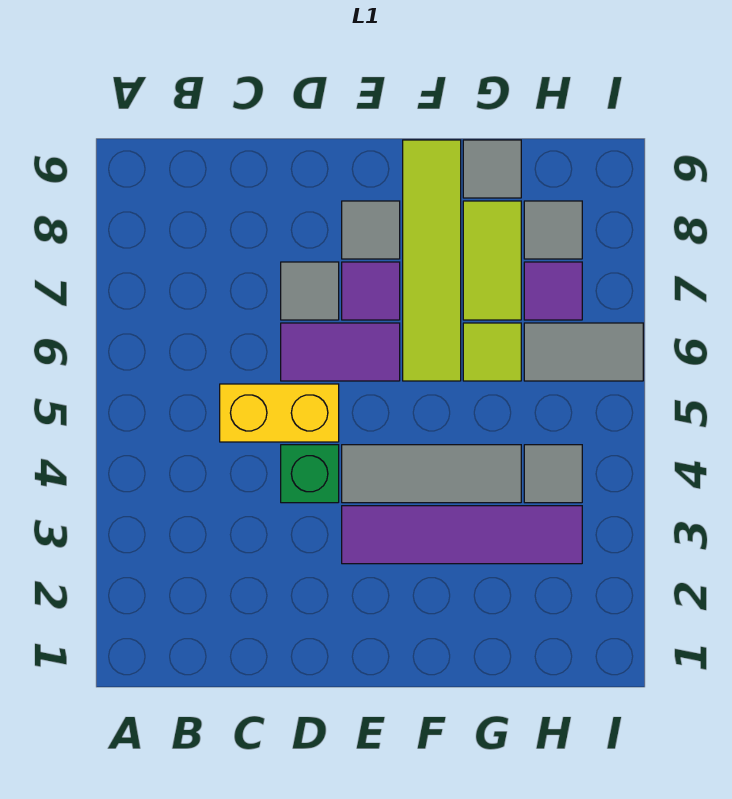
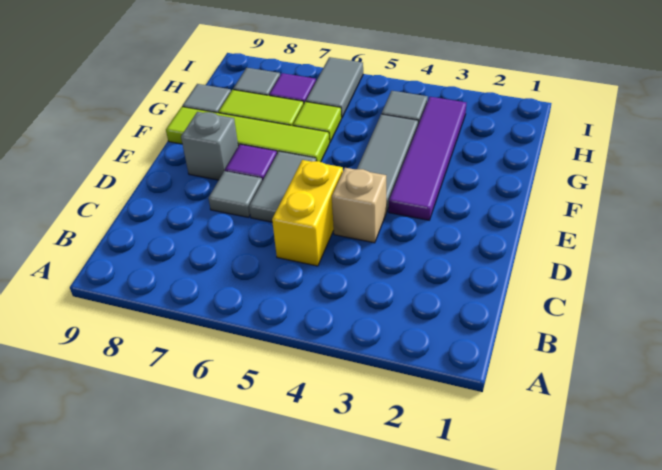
green brick D4 level 1 -> tan brick D4 level 1
purple tile D6:E6 level 1 -> grey tile D6:E6 level 1
grey tile E8 level 1 -> grey brick E8 level 1

